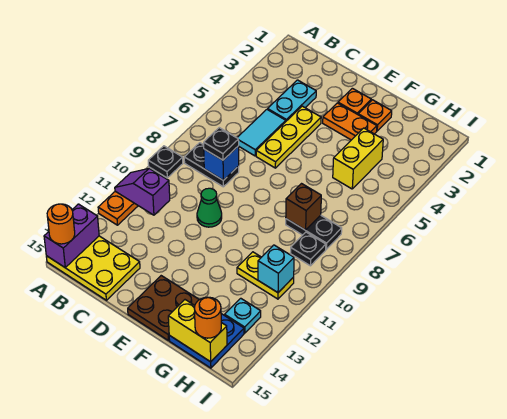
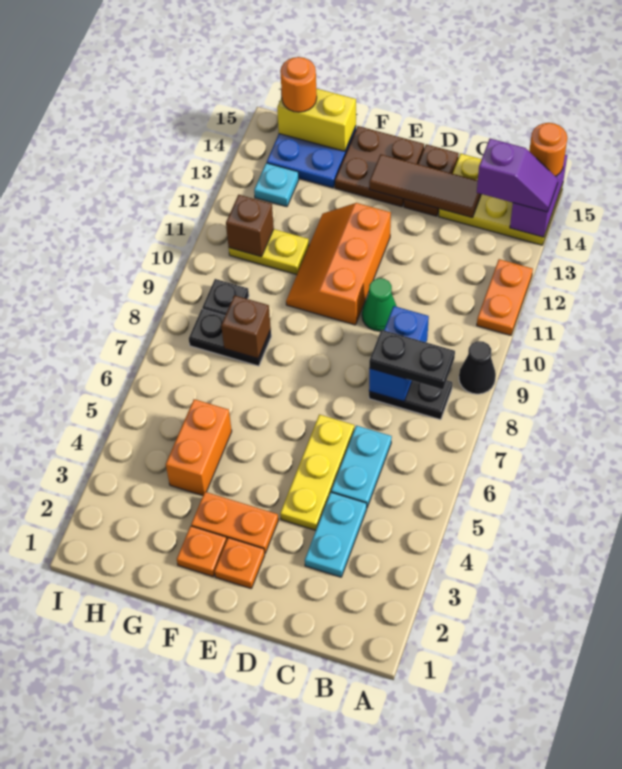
black plate A9 level 1 -> black cone A9 level 1
purple slope A11:B11 level 2 top B -> purple slope A14:B14 level 3 top B
cyan tile C5:C6 level 1 -> cyan plate C5:C6 level 1
blue brick C8 level 2 -> blue brick C8:C9 level 2
black plate C8 level 3 -> black plate B8:C8 level 3
none -> brown tile C14:E14 level 2
none -> brown plate D14:D15 level 1
none -> orange slope E10:F12 level 1 top E
yellow brick G4:G5 level 1 -> orange brick G4:G5 level 1
cyan brick H11 level 2 -> brown brick H11 level 2

